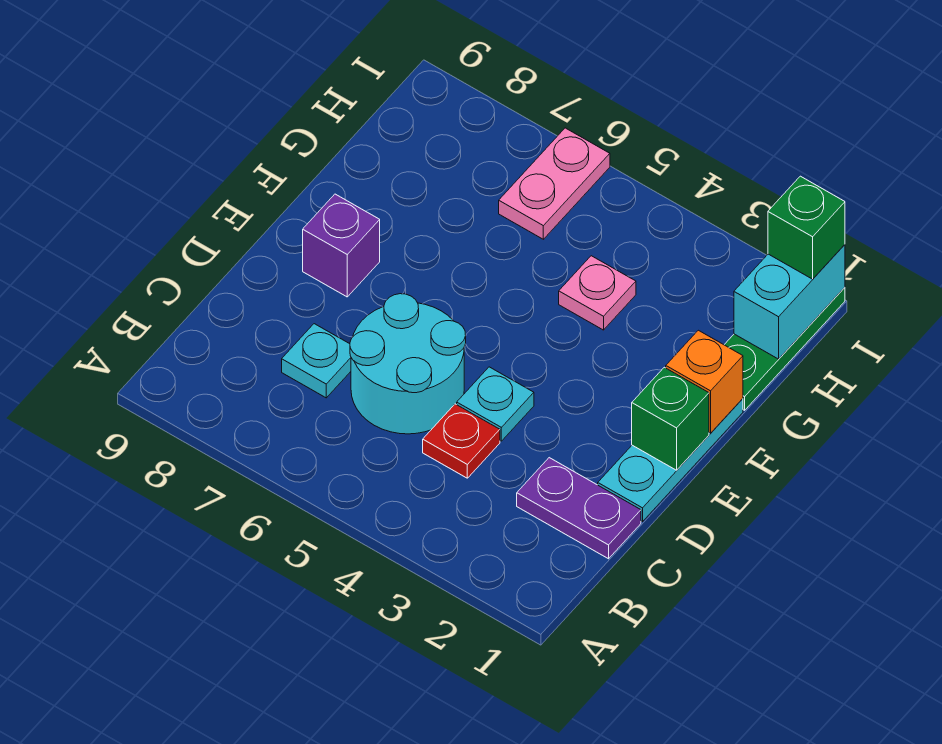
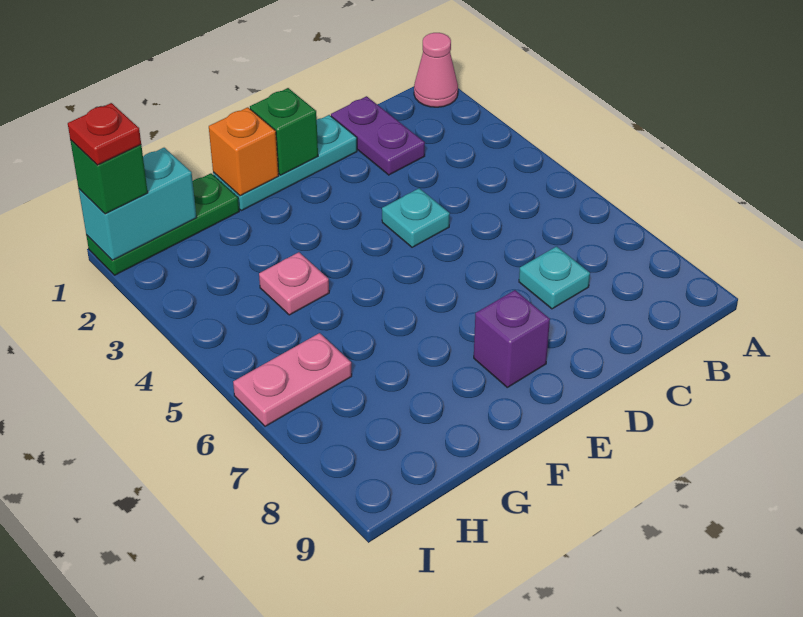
none -> pink cone A1 level 1
red plate C4 level 1 -> red plate I1 level 4
cyan round brick C5:D6 level 1 -> none

